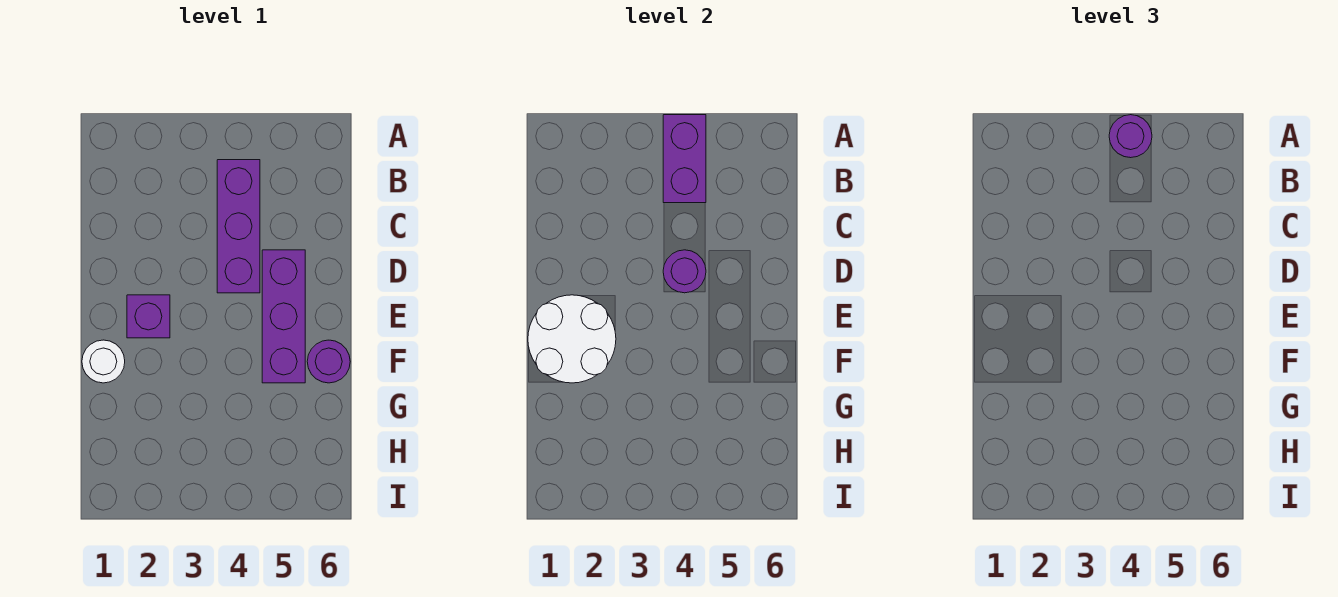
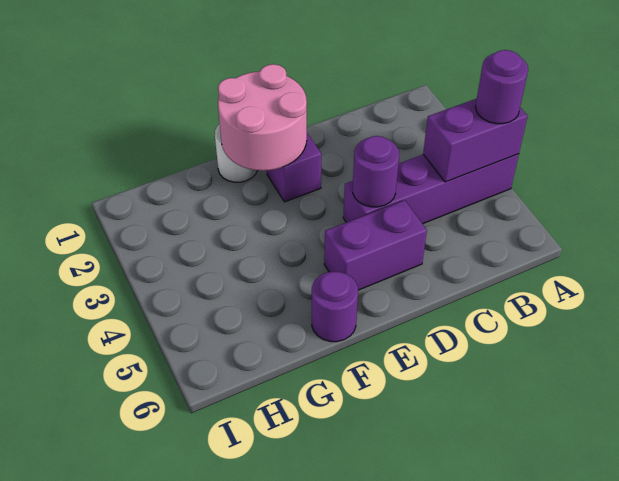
purple brick B4:D4 level 1 -> purple brick A4:D4 level 1
purple brick D5:F5 level 1 -> purple brick D5:E5 level 1
white round brick E1:F2 level 2 -> pink round brick E1:F2 level 2

